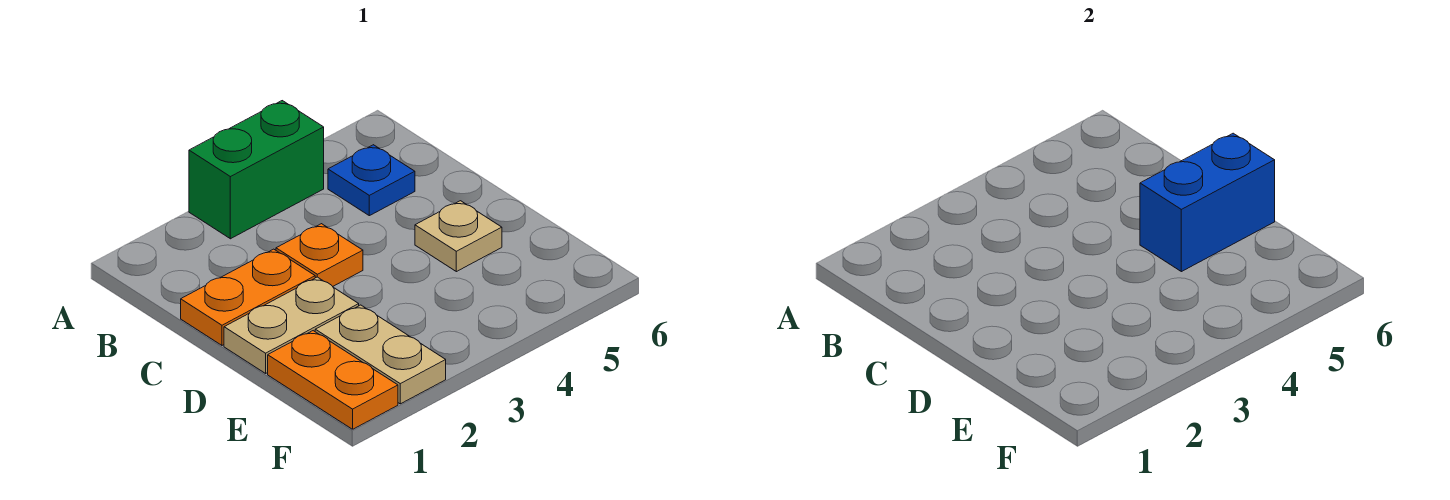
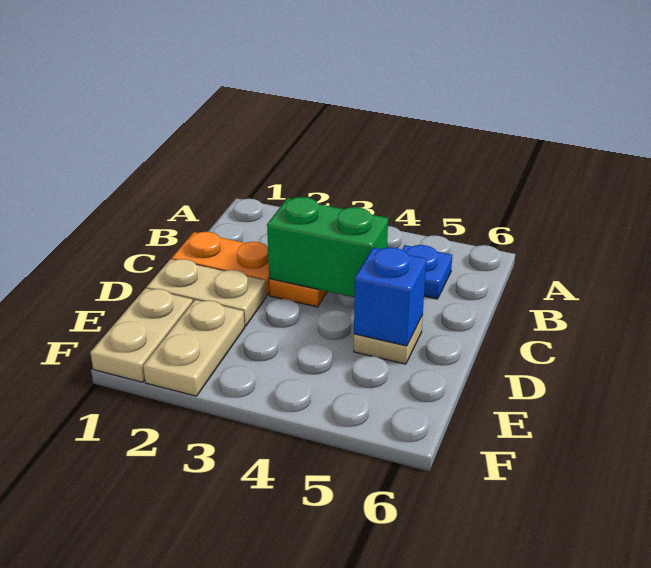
green brick A3:A4 level 1 -> green brick C3:C4 level 2
blue brick D5:D6 level 2 -> blue brick D5 level 2
orange plate E1:F1 level 1 -> tan plate E1:F1 level 1

